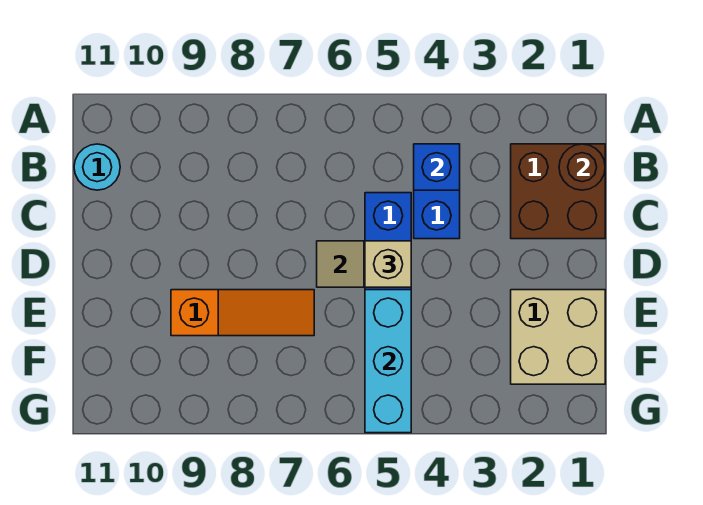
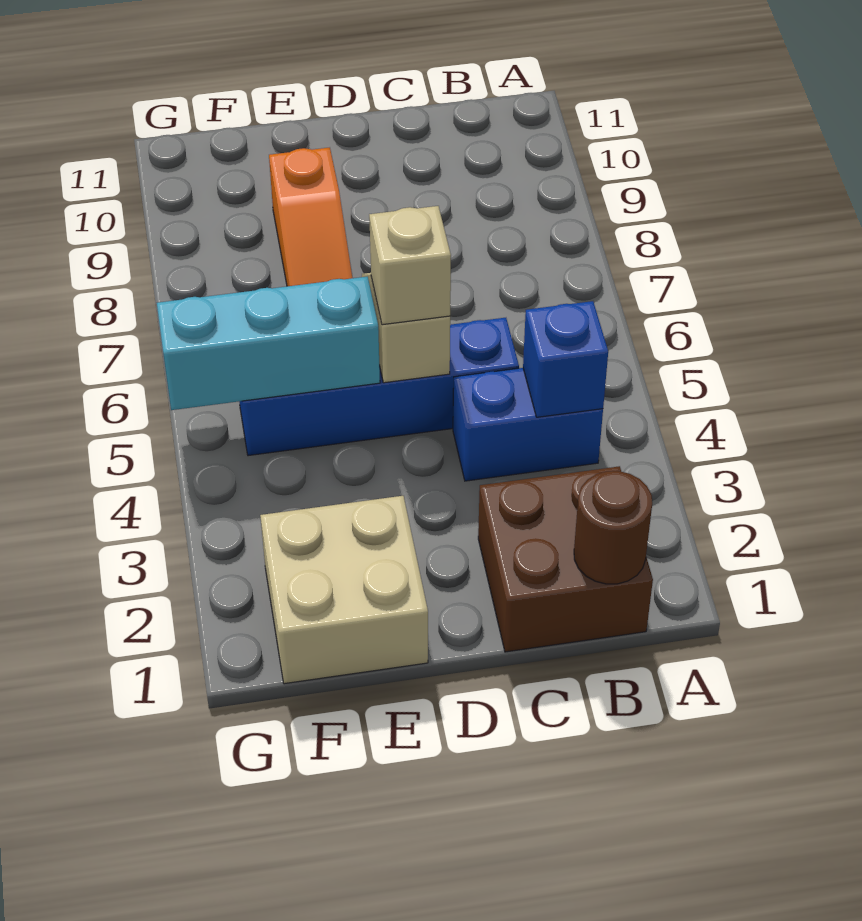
cyan round brick B11 level 1 -> none

